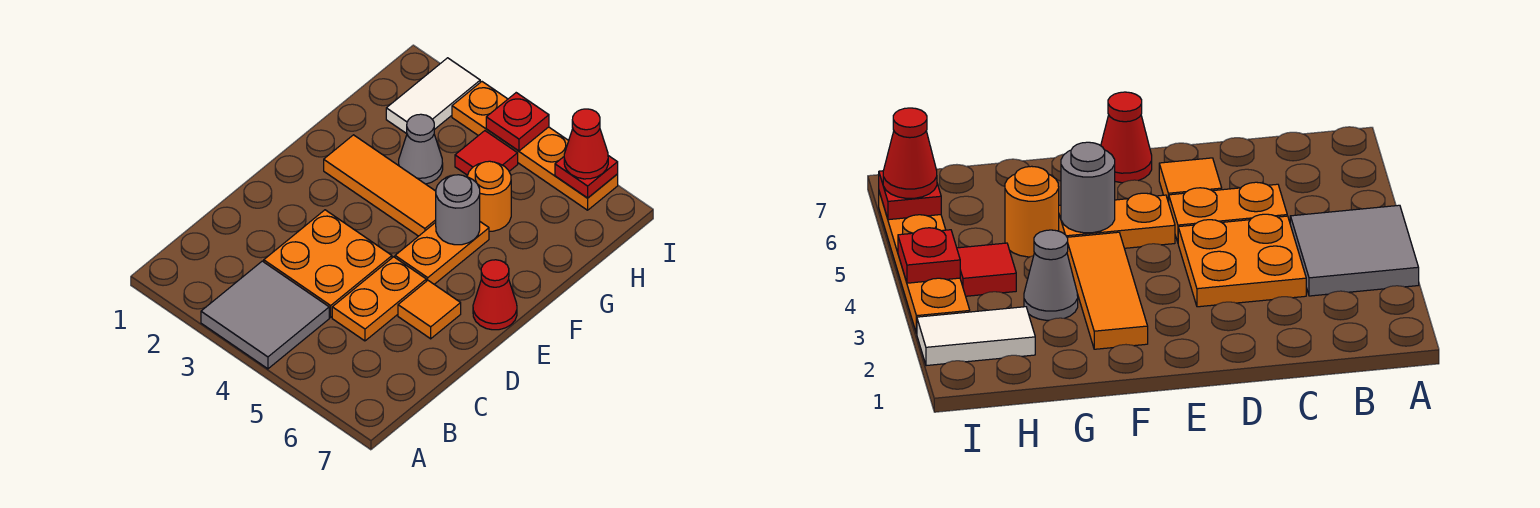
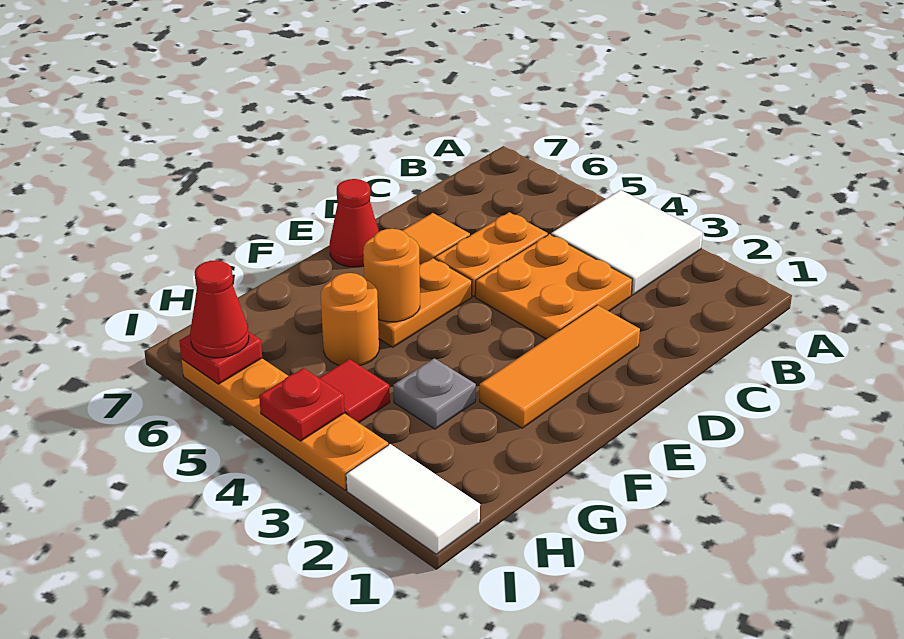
grey tile A3:B4 level 1 -> white tile A3:B4 level 1
orange tile F2:F4 level 1 -> orange tile D2:F2 level 1
grey round brick F5 level 2 -> orange round brick F5 level 2
grey cone G3 level 1 -> grey plate G3 level 1
white tile H2:I2 level 1 -> white tile I1:I2 level 1

